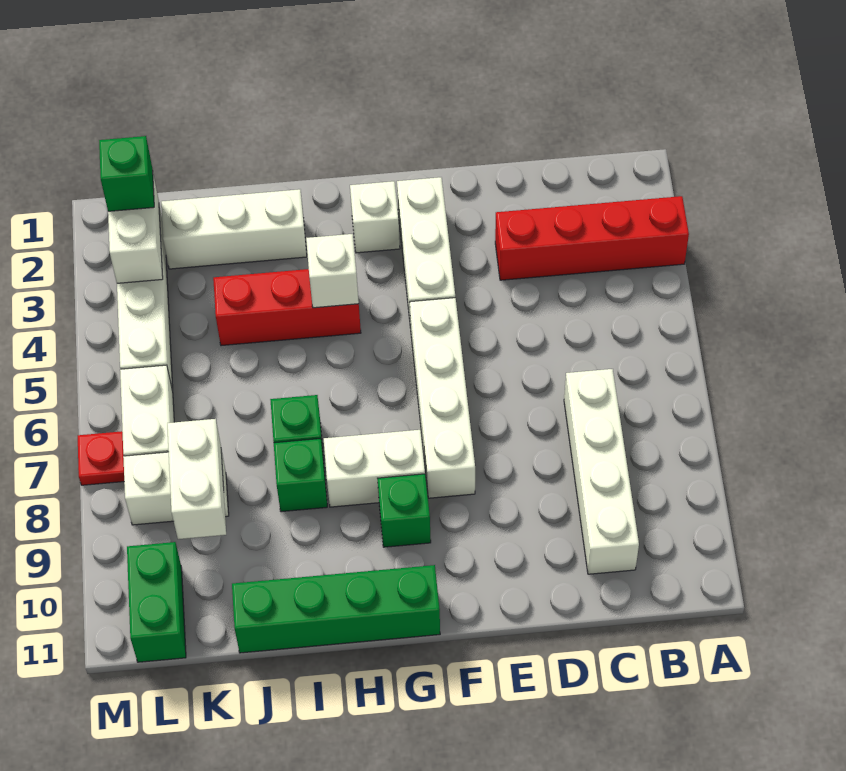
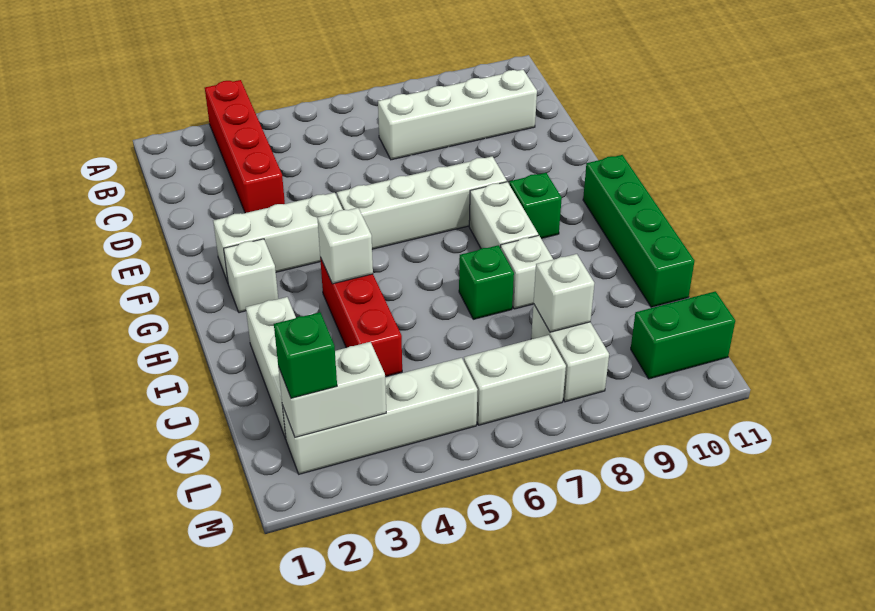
green brick I8 level 1 -> white brick I8 level 1
white brick K8:K9 level 2 -> white brick K8 level 2
red plate M7 level 1 -> none

